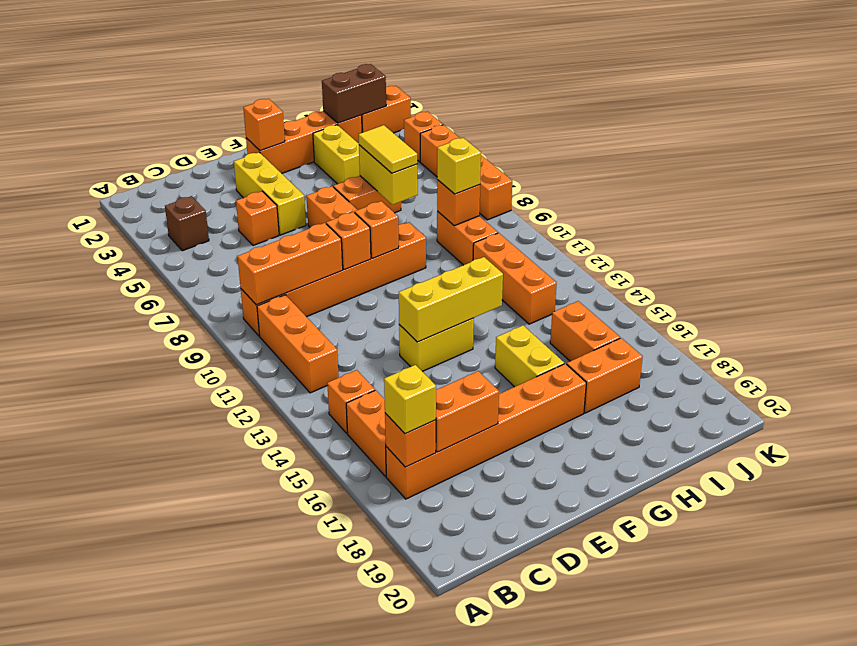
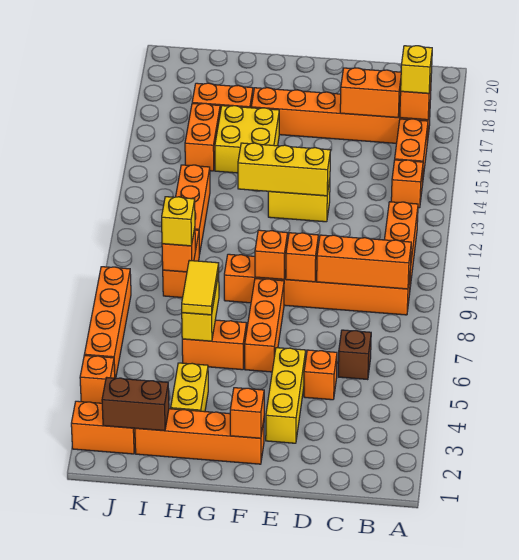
brown brick B4 level 1 -> brown brick C6 level 1
yellow brick G15:G16 level 1 -> yellow brick G15:H16 level 1

